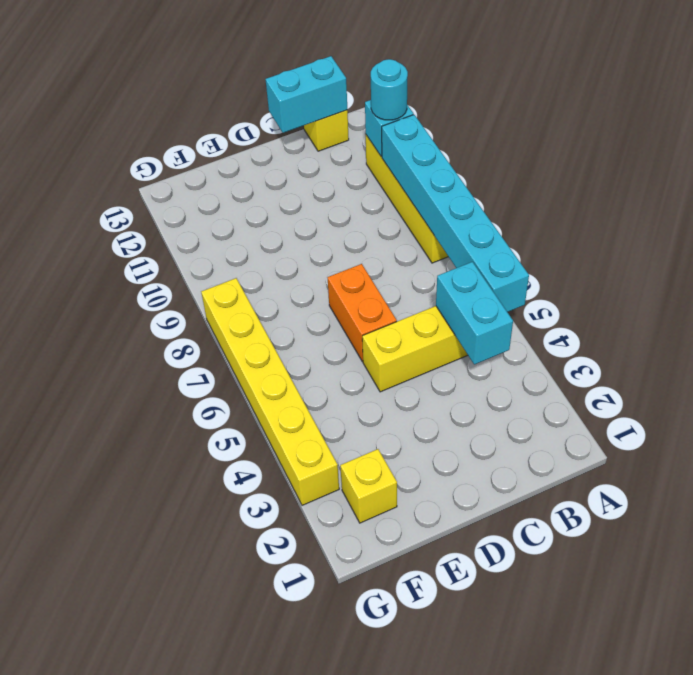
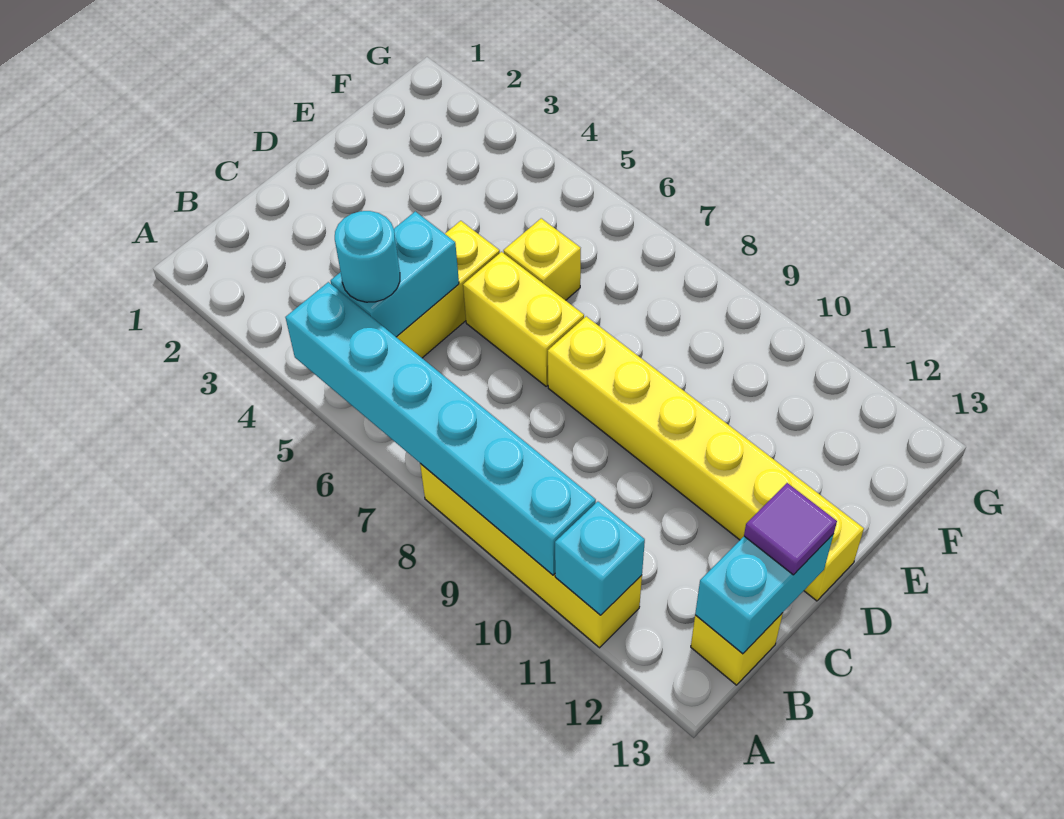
cyan round brick A11 level 3 -> cyan round brick B5 level 3
cyan brick B4:B5 level 2 -> cyan brick B5:C5 level 2
none -> purple tile C13 level 3
orange brick D6:D7 level 1 -> yellow brick D6:D7 level 1
yellow brick F2 level 1 -> yellow brick E6 level 1
yellow brick G3:G8 level 1 -> yellow brick D8:D13 level 1

